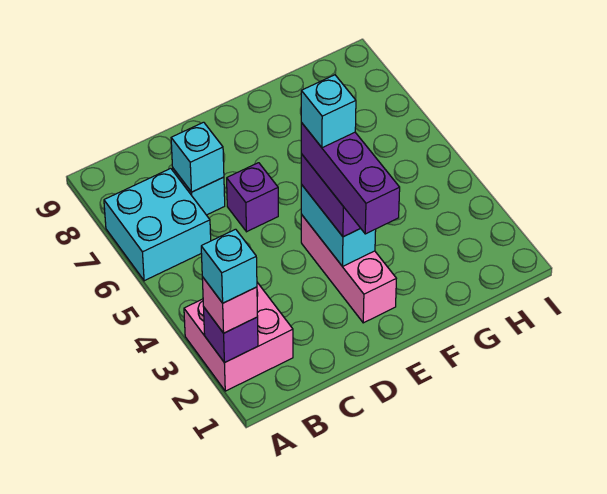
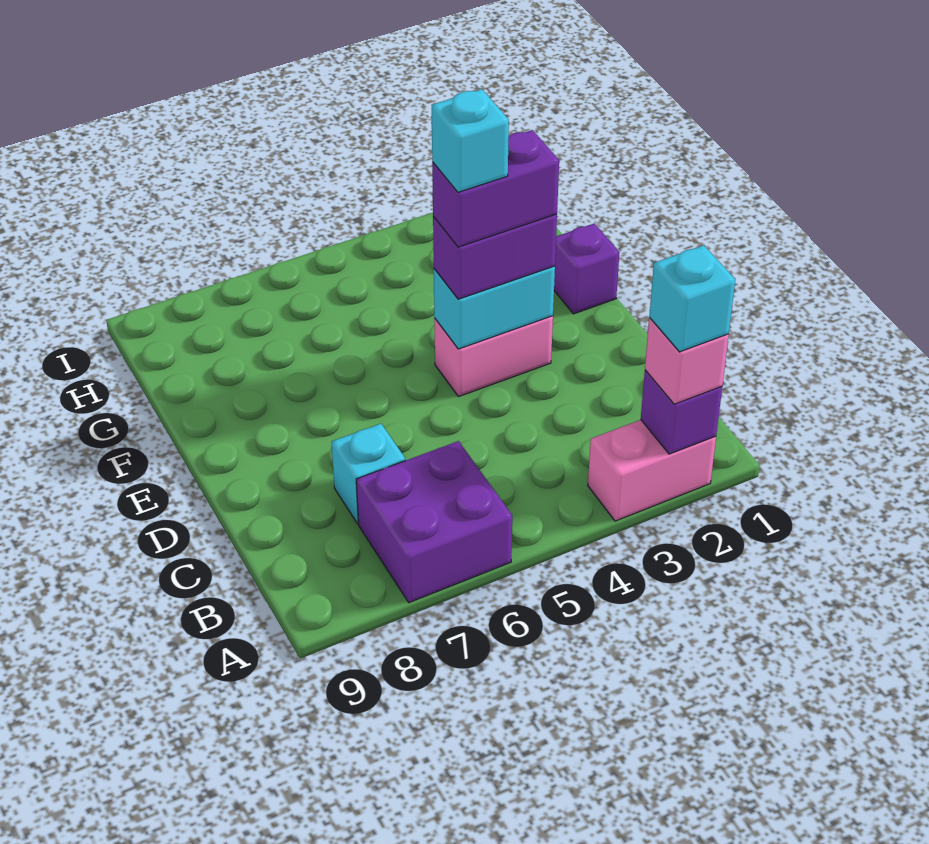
pink brick A2:B3 level 1 -> pink brick A2:A3 level 1
cyan brick A6:B7 level 1 -> purple brick A6:B7 level 1
cyan brick C7 level 2 -> none
purple brick D6 level 1 -> purple brick F1 level 1
pink brick E2:E4 level 1 -> pink brick E3:E4 level 1
purple brick E2:E4 level 4 -> purple brick E3:E4 level 4

